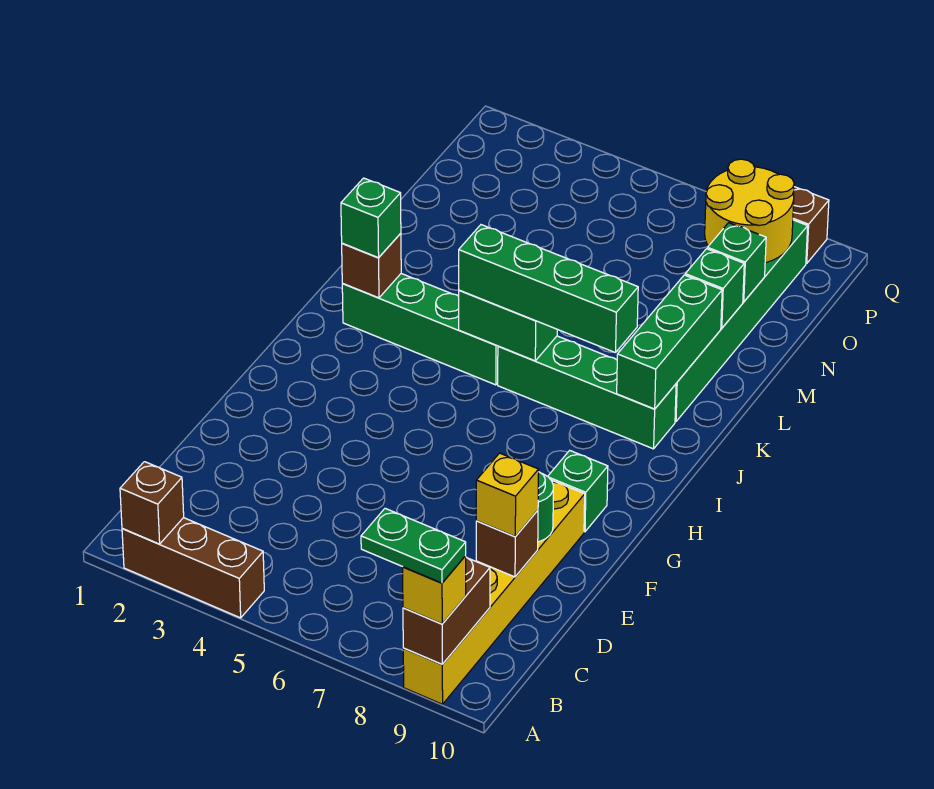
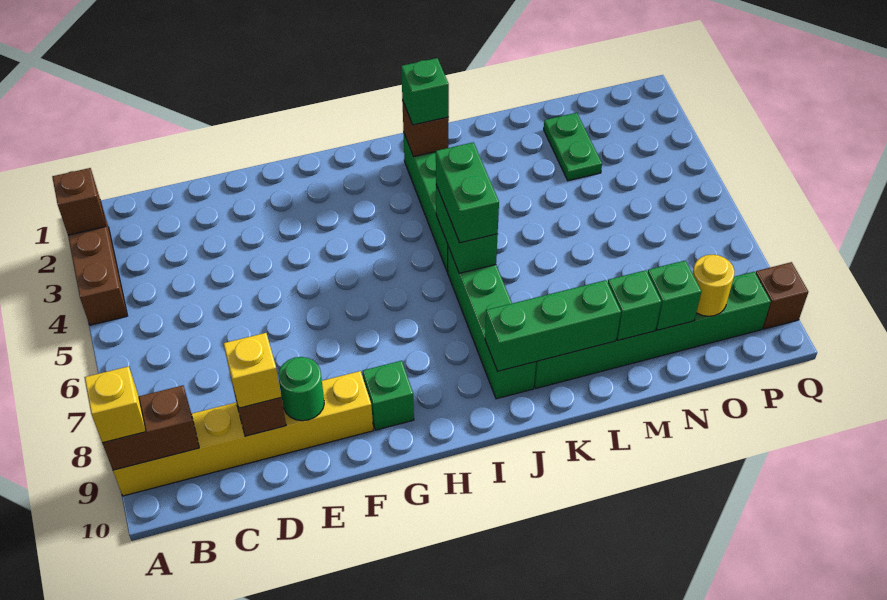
green plate A8:A9 level 4 -> green plate N2:N3 level 1
green brick J5:J8 level 3 -> green brick J5:J6 level 3
yellow round brick O8:P9 level 2 -> yellow round brick O9 level 2

